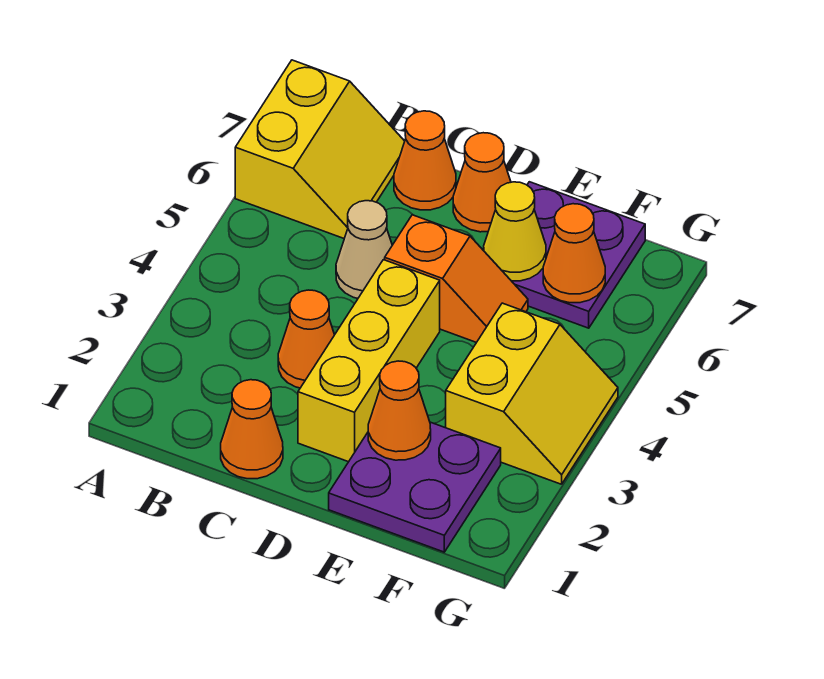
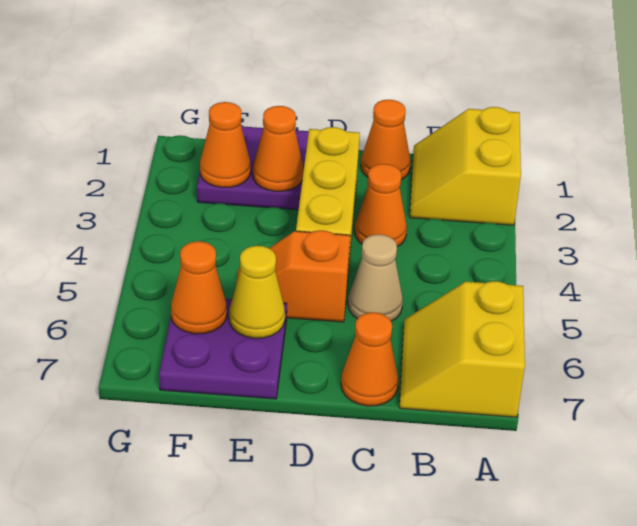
orange cone D7 level 1 -> orange cone F2 level 2
yellow slope F3:G4 level 1 top F -> yellow slope A1:B2 level 1 top A

